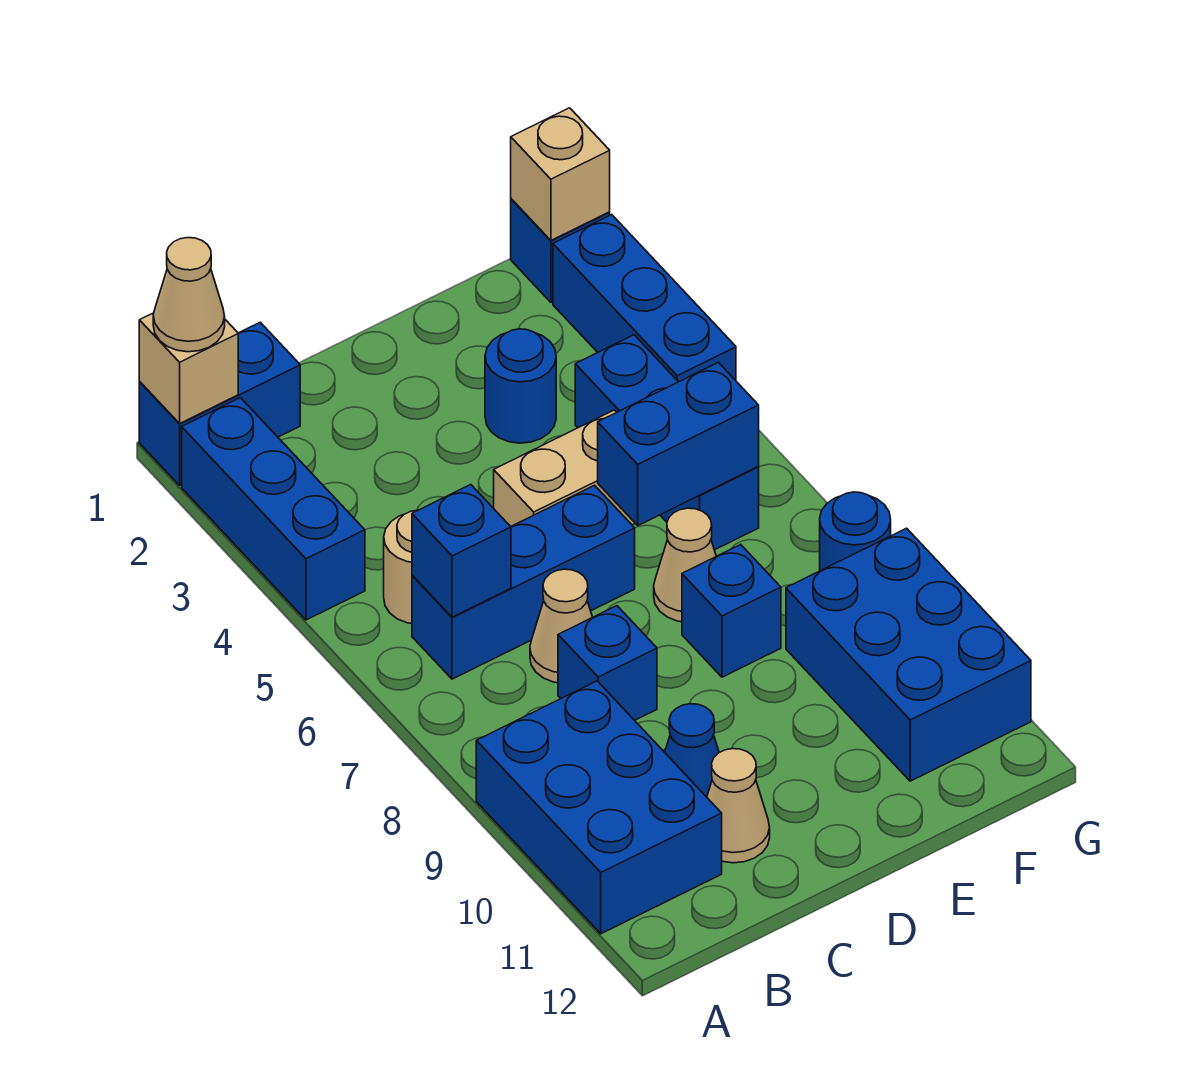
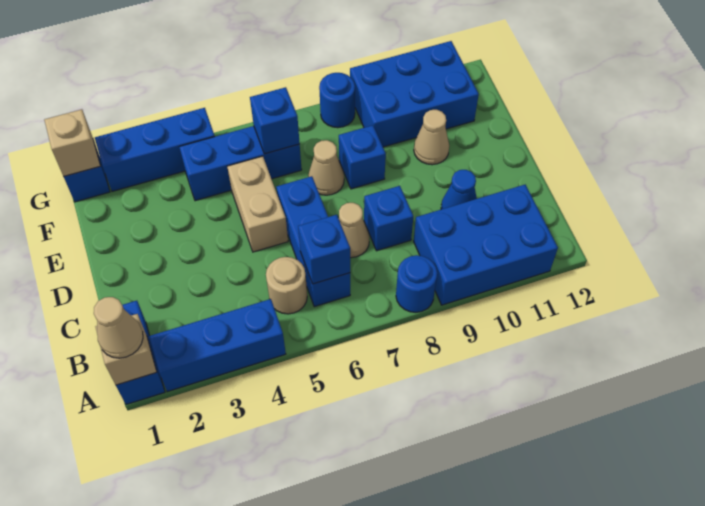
tan cone C11 level 1 -> tan cone E10 level 1
blue round brick E3 level 1 -> blue round brick A8 level 1
blue brick E6:F6 level 2 -> blue brick F6 level 2

